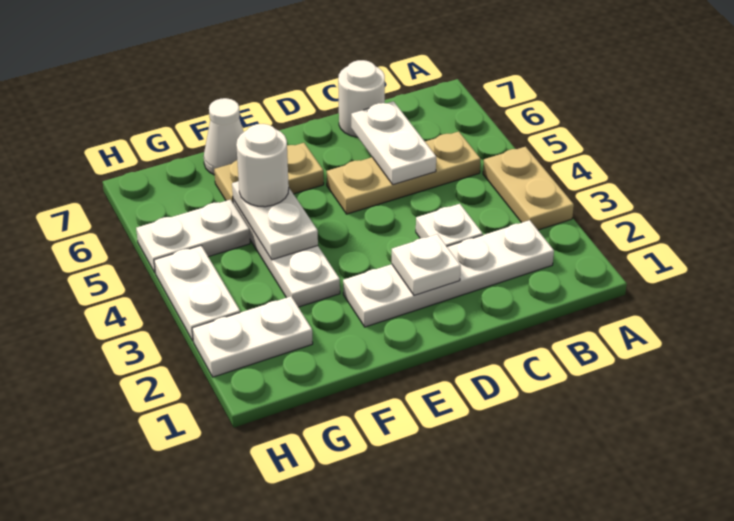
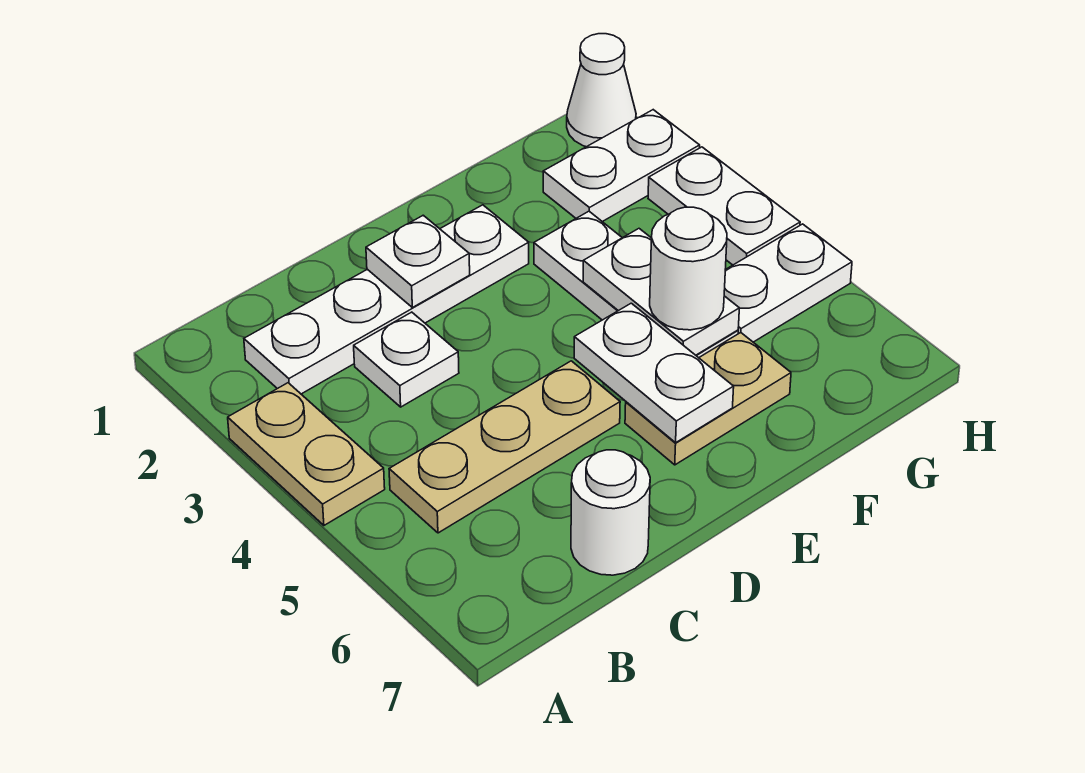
white plate C5:C6 level 2 -> white plate E5:E6 level 2
white cone F7 level 1 -> white cone H1 level 1

